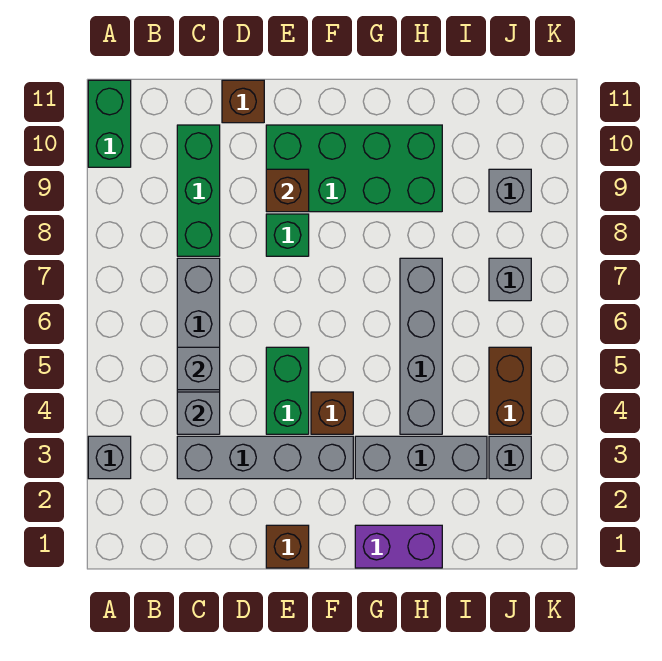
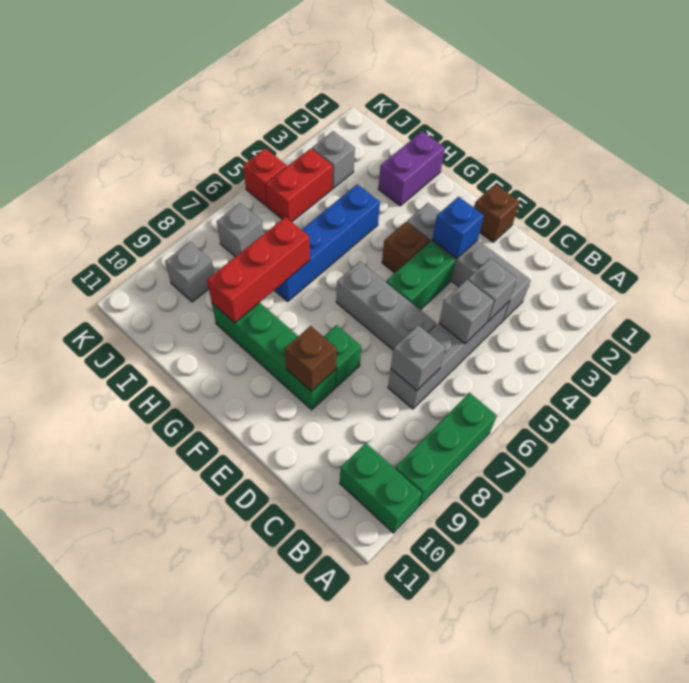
grey brick A3 level 1 -> grey brick C7 level 2
green brick A10:A11 level 1 -> green brick A10:B10 level 1
green brick C8:C10 level 1 -> green brick A7:A9 level 1
brown brick D11 level 1 -> none
none -> blue brick E3 level 2
green brick E9:H10 level 1 -> green brick E9:H9 level 1
purple brick G1:H1 level 1 -> purple brick H1:H2 level 1
grey brick G3:I3 level 1 -> grey brick D6:F6 level 1
grey brick H4:H7 level 1 -> blue brick H4:H7 level 1
none -> red brick H7:H9 level 2
brown brick J4:J5 level 1 -> red brick J4:J5 level 1
none -> red brick K5 level 1

